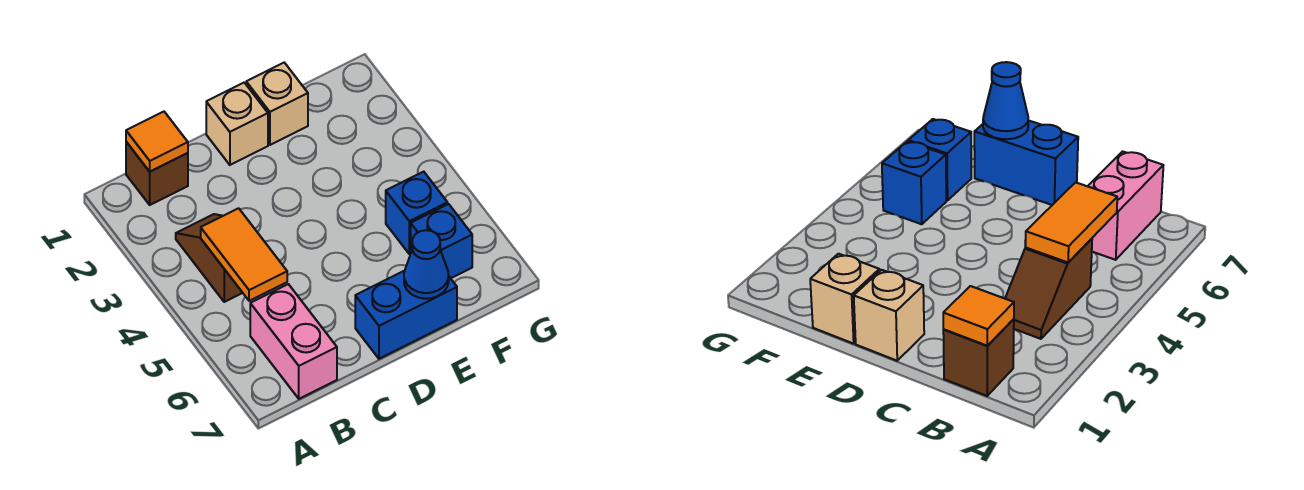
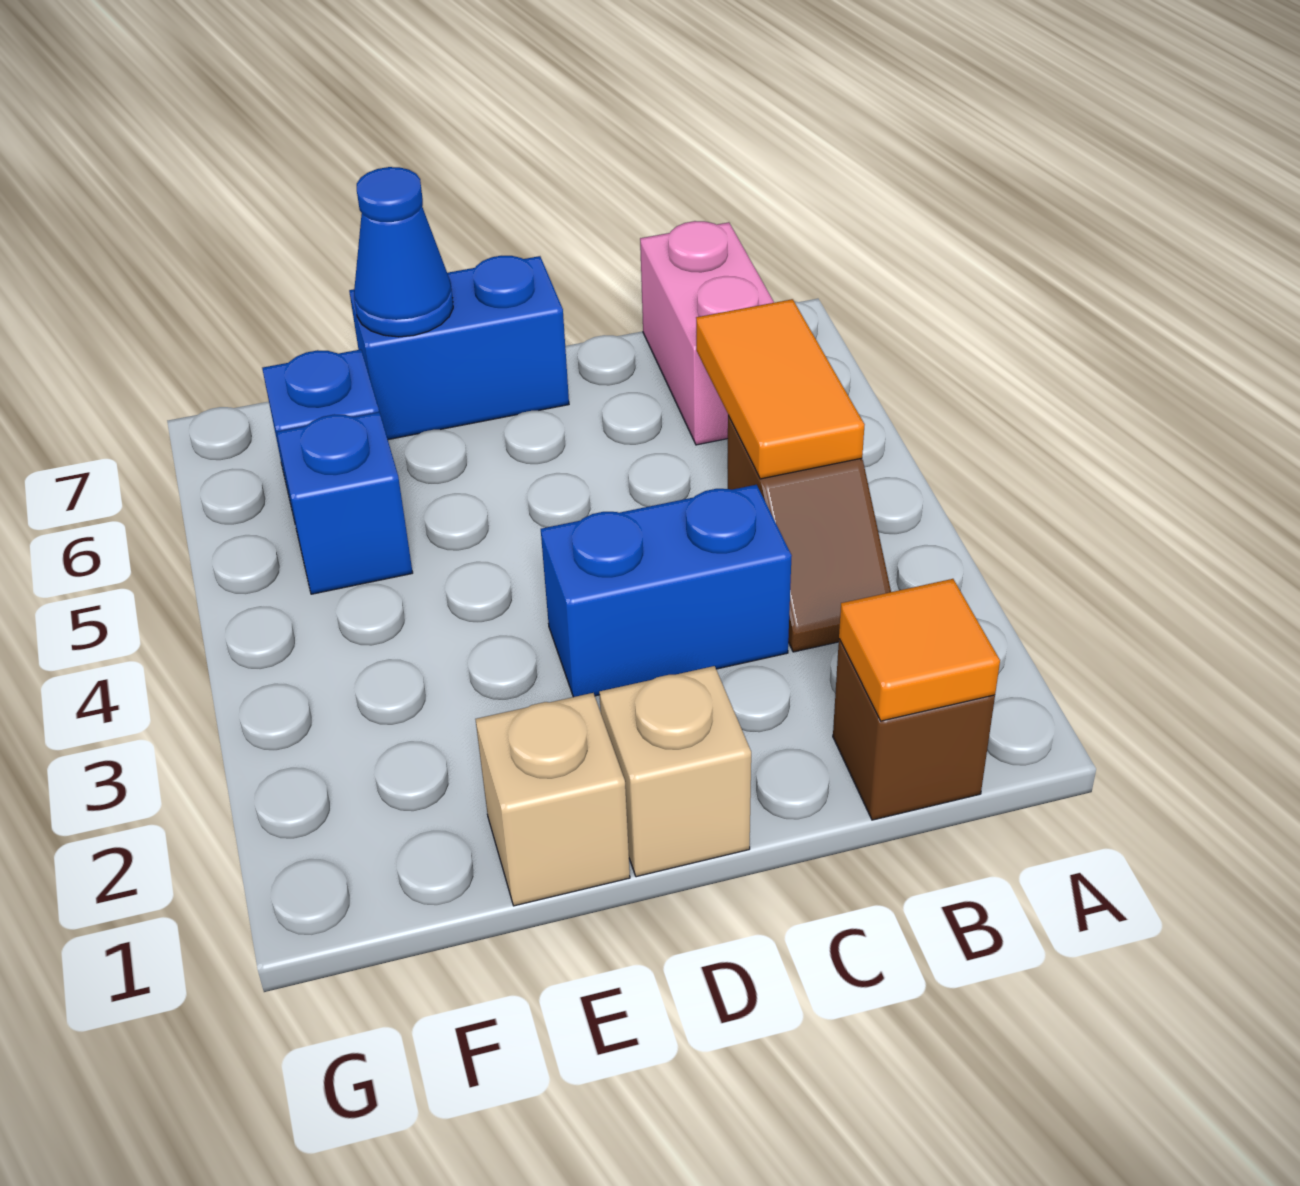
none -> blue brick C3:D3 level 1

